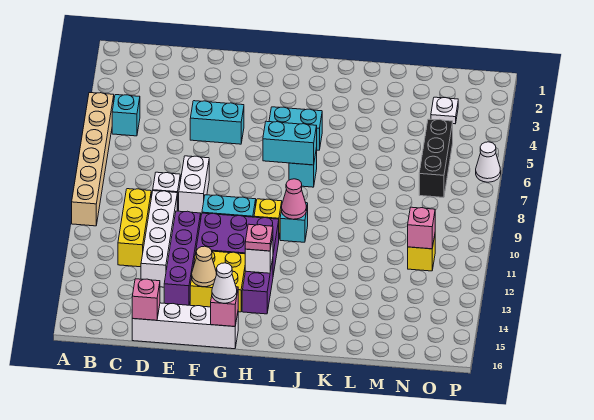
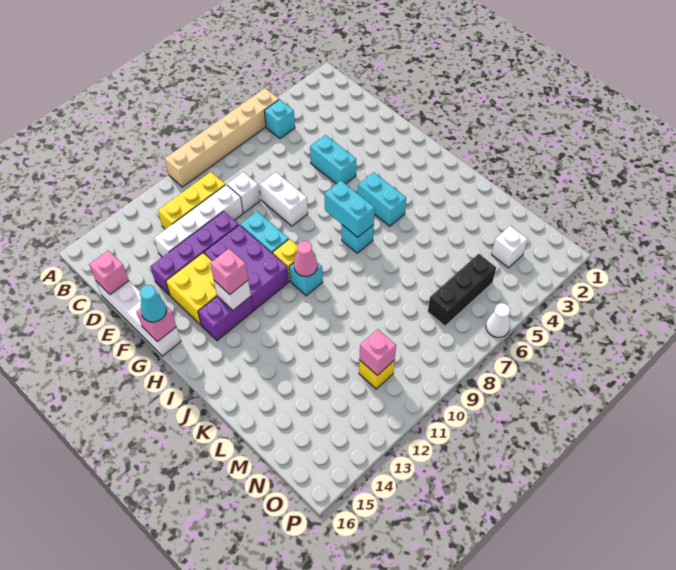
white brick E8:E9 level 1 -> white brick E8:F8 level 1
tan cone F14 level 2 -> none
white cone G16 level 3 -> cyan cone G16 level 3
pink plate H13 level 3 -> pink brick H13 level 3
white plate N3 level 1 -> white brick N3 level 1

